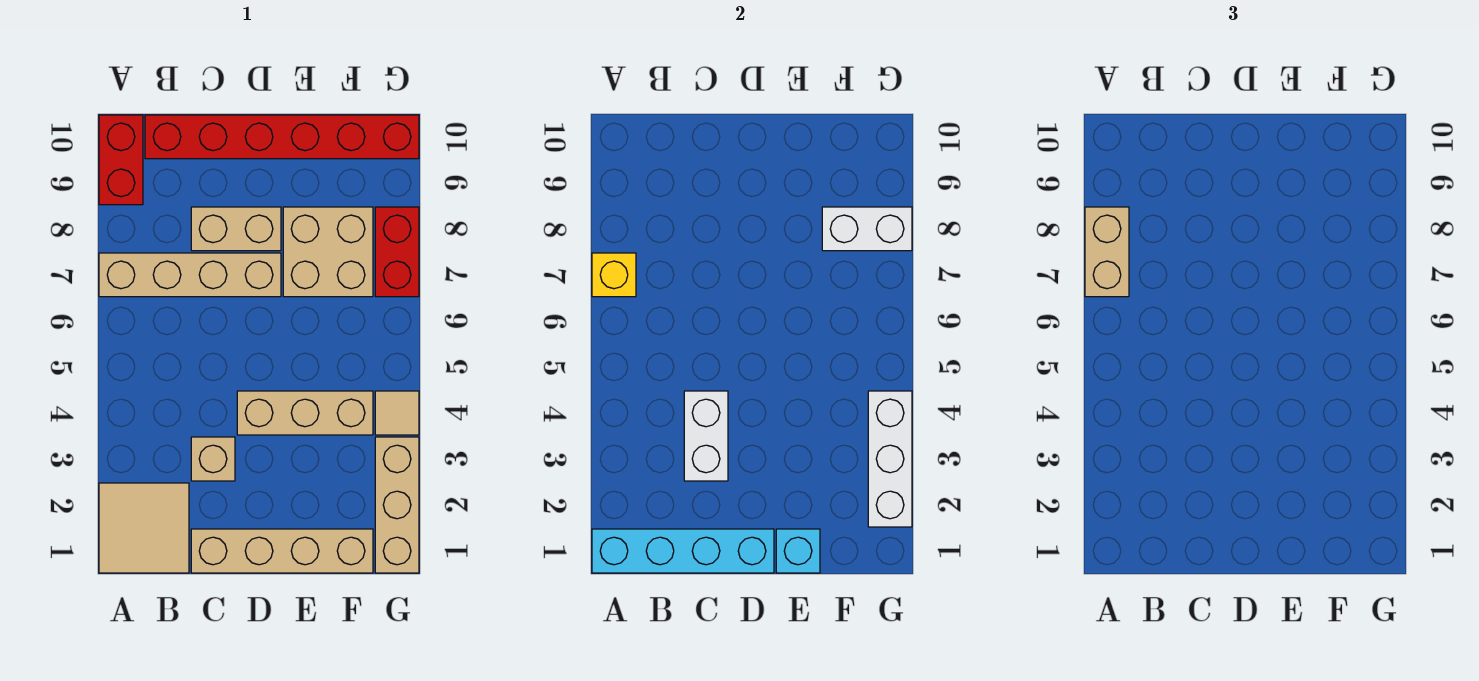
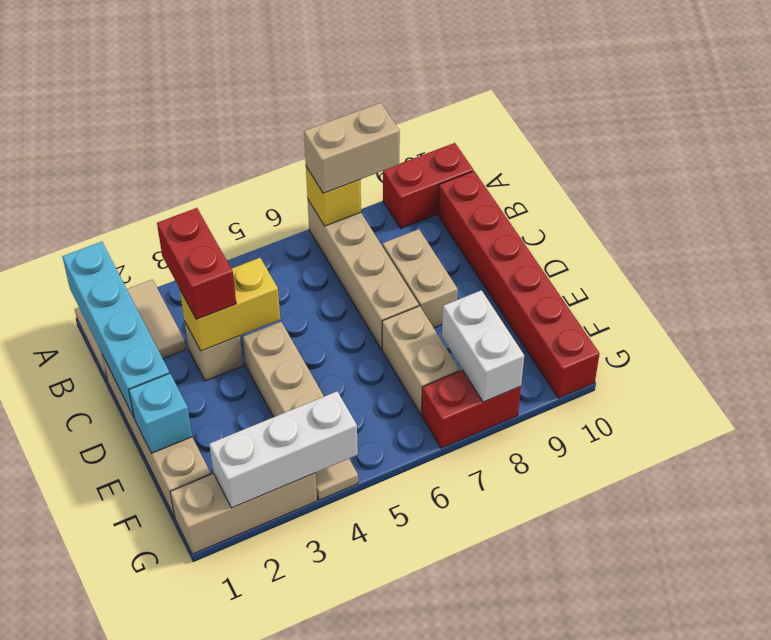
none -> red brick B3:C3 level 3
white brick C3:C4 level 2 -> yellow brick C3:C4 level 2
tan brick E7:F8 level 1 -> tan brick E7:F7 level 1

